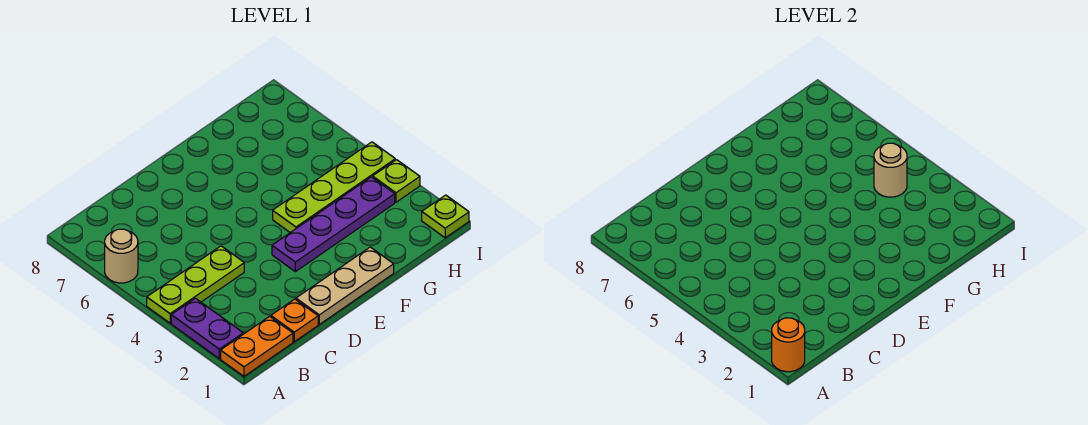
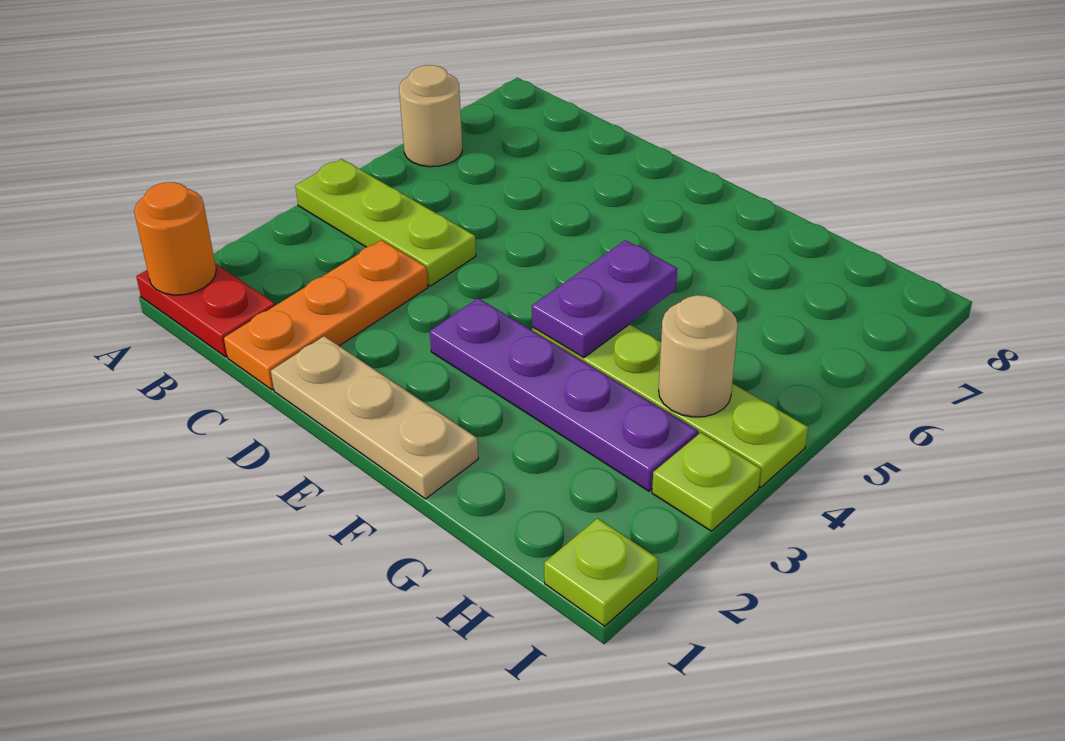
orange plate A1:B1 level 1 -> red plate A1:B1 level 1
purple plate A2:A3 level 1 -> purple plate F4:F5 level 2
orange plate C1 level 1 -> orange plate C1:C3 level 1

